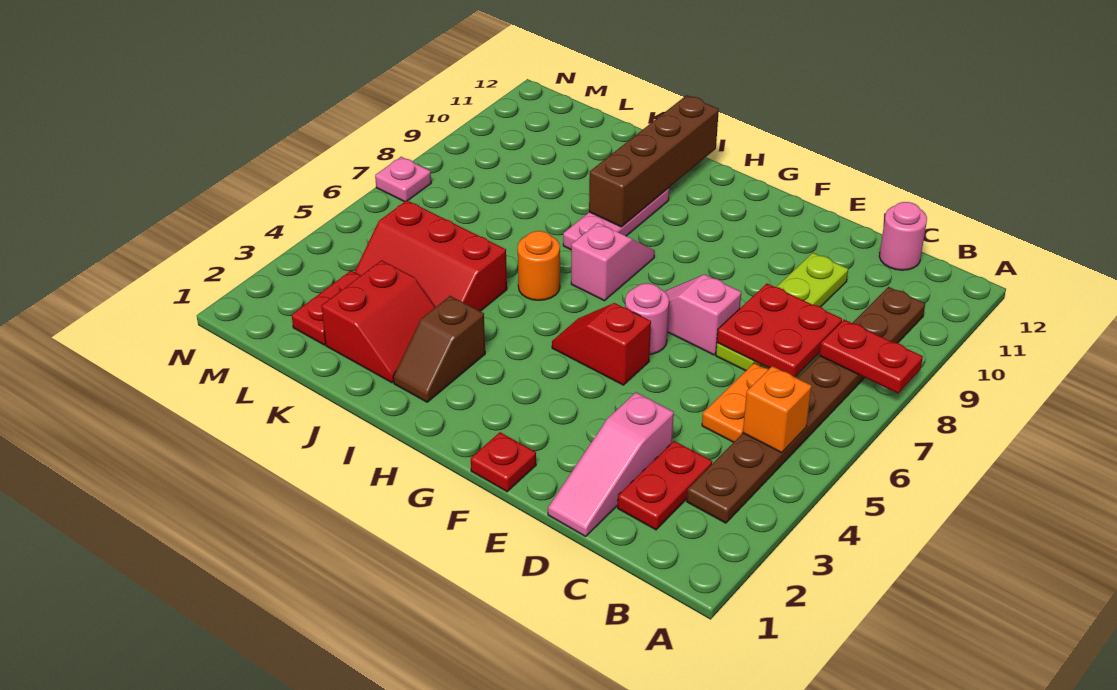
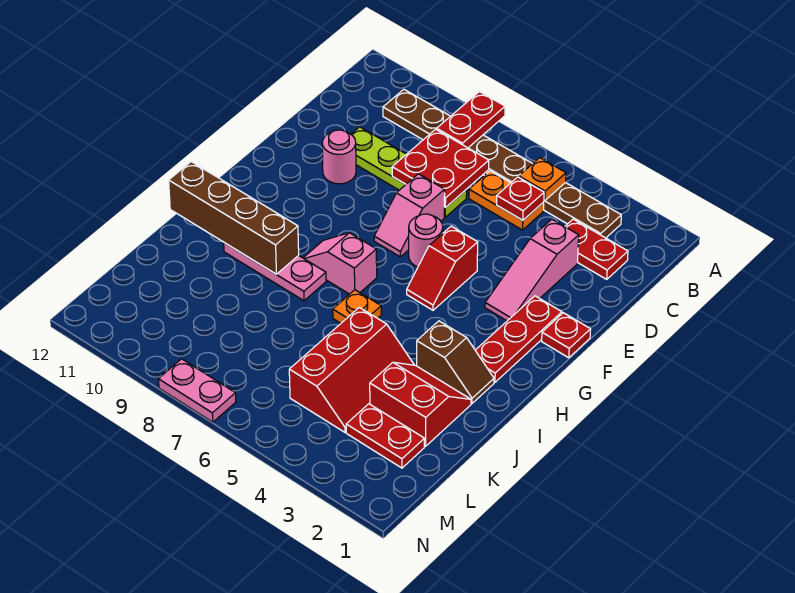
orange brick B5 level 2 -> orange plate B5 level 2
none -> red plate C5 level 2
pink round brick C12 level 1 -> pink round brick E10 level 1
pink slope D1:D3 level 1 top 3 -> pink slope D3:F3 level 1 top D
none -> red plate F2:H2 level 1
orange round brick I6 level 1 -> orange plate I6 level 1
pink plate N7 level 1 -> pink plate N7:N8 level 1

